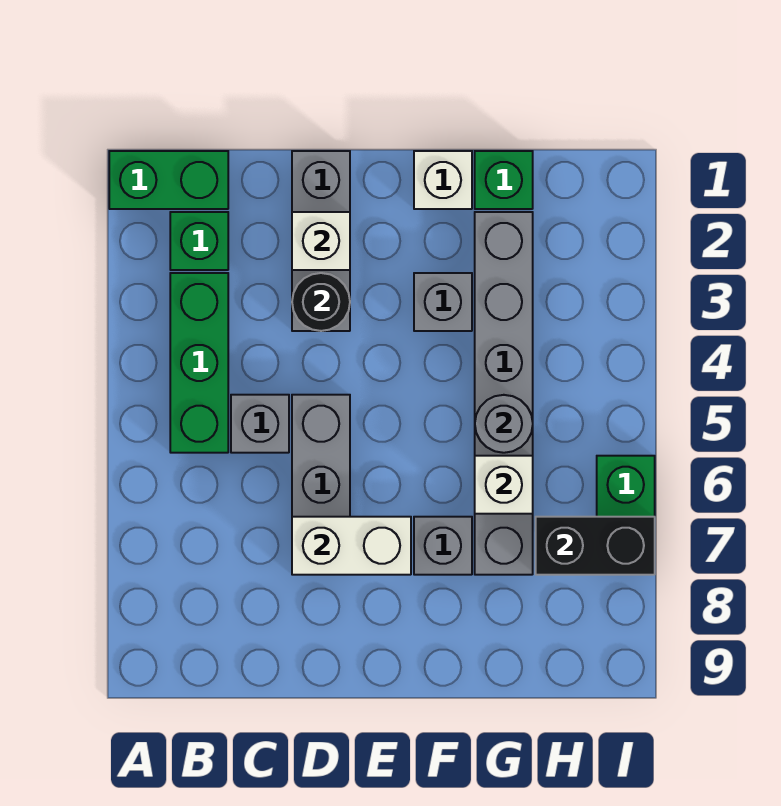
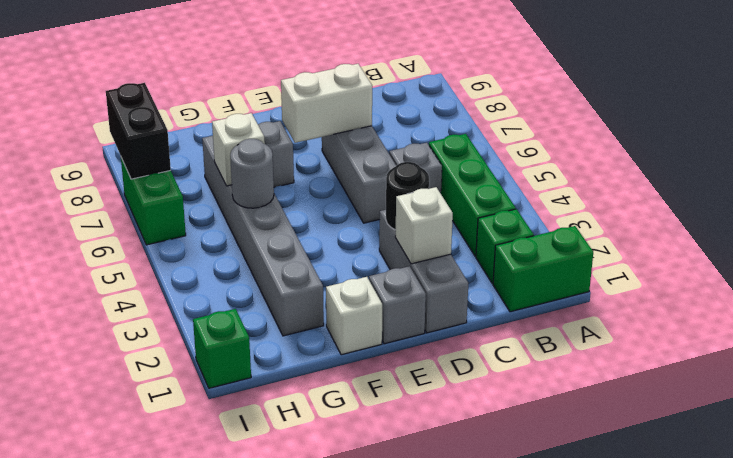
grey brick F3 level 1 -> grey brick E1 level 1
green brick G1 level 1 -> green brick I1 level 1
black brick H7:I7 level 2 -> black brick I7:I8 level 2

